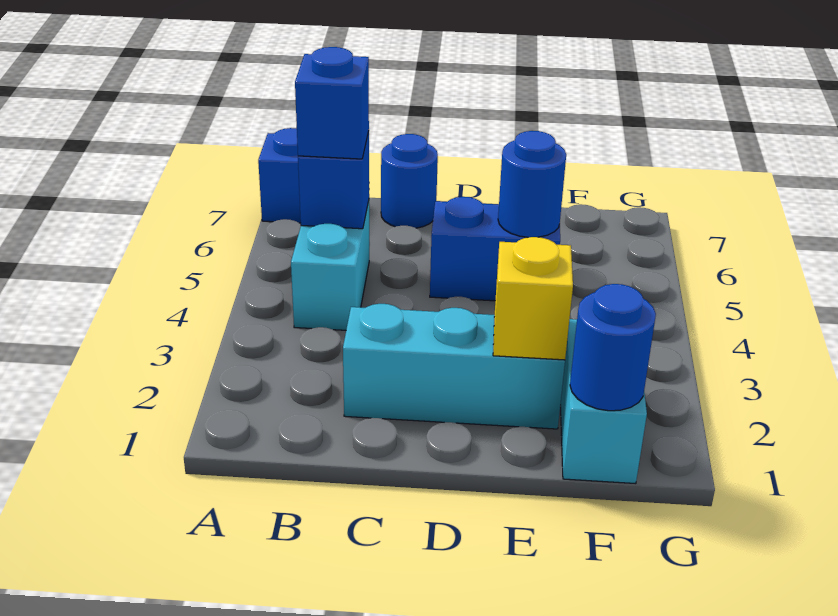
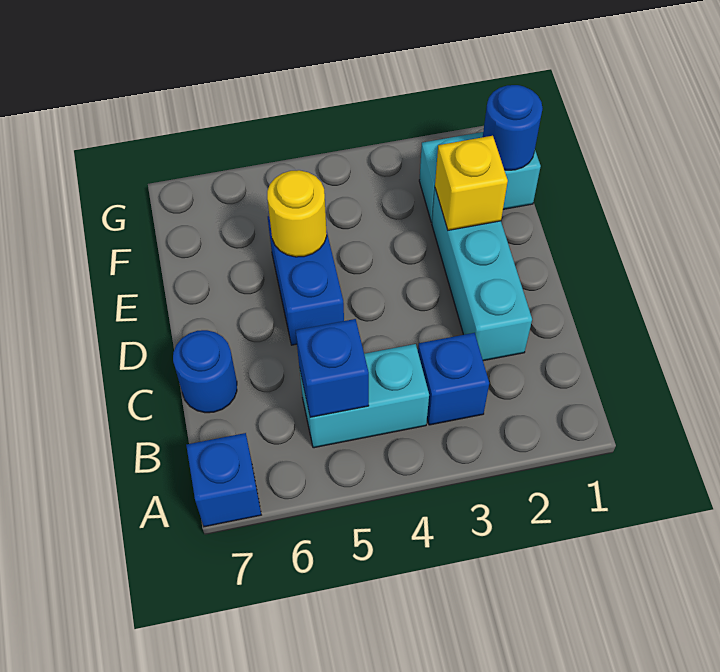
blue brick B5 level 3 -> blue brick B3 level 1
blue round brick E5 level 2 -> yellow round brick E5 level 2

